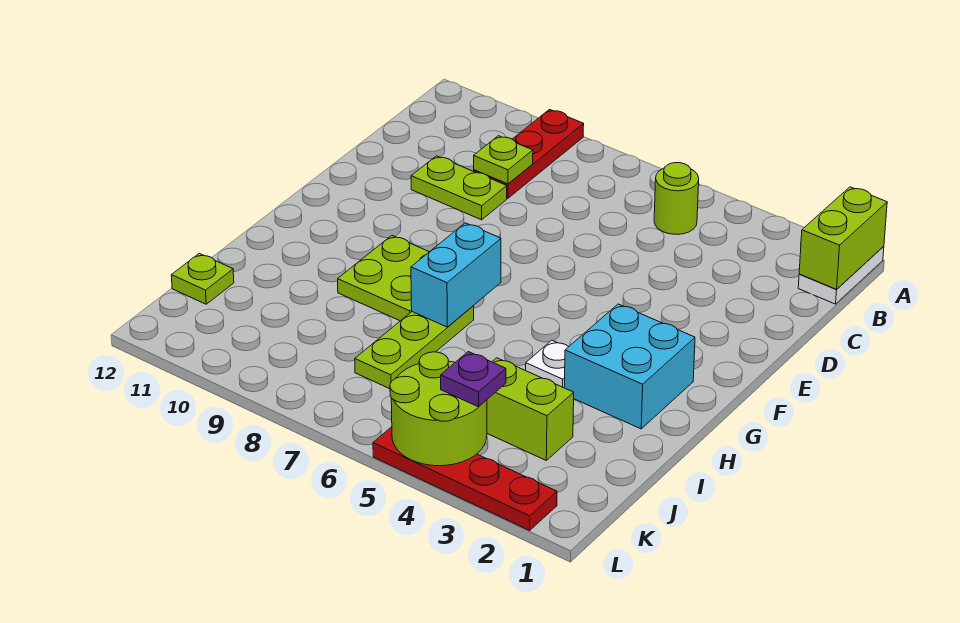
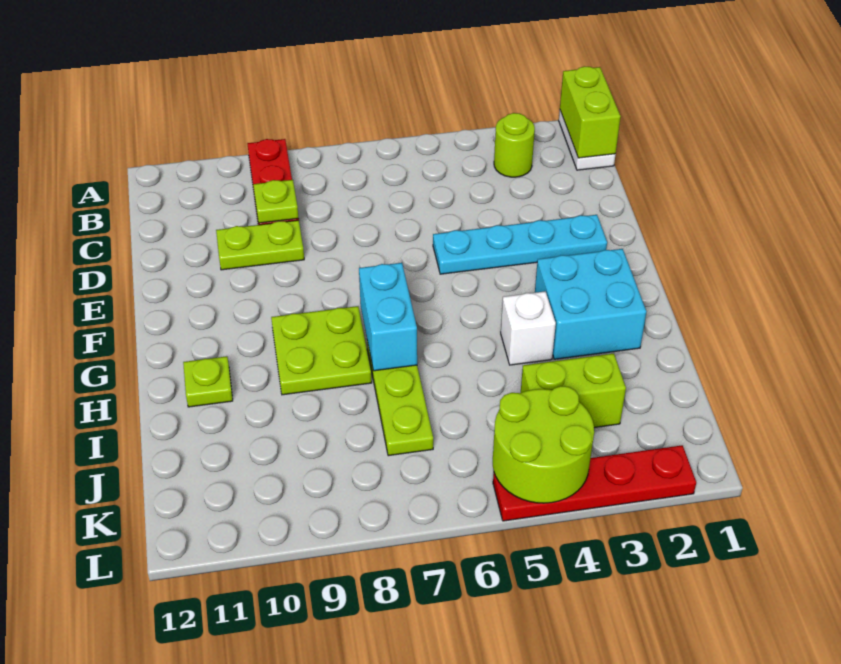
lime round brick B5 level 1 -> lime round brick B3 level 1
none -> cyan plate E2:E5 level 1
white plate H4 level 1 -> white brick H4 level 1
lime plate J12 level 1 -> lime plate H11 level 1
purple plate K4 level 3 -> none

